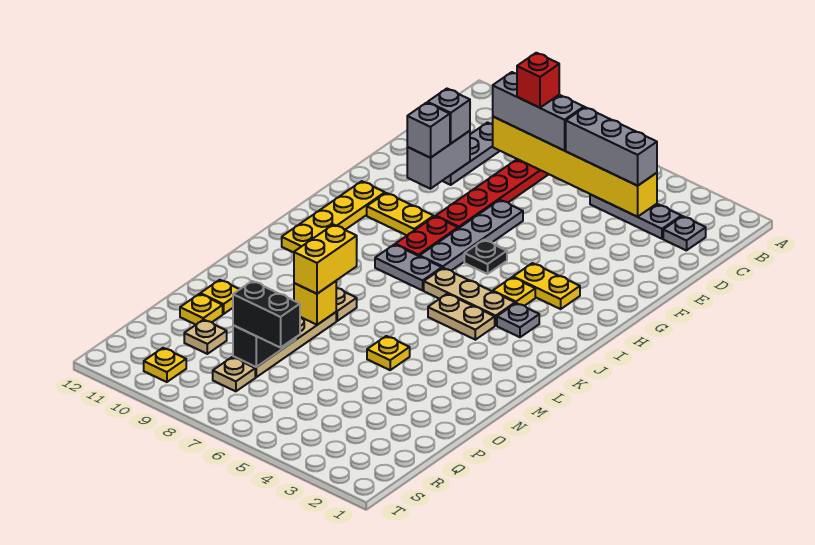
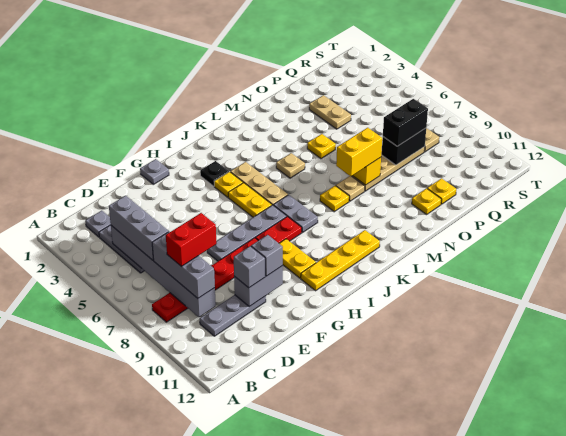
yellow brick C4:C9 level 2 -> grey brick C4:C9 level 2
red brick C8 level 4 -> red brick C8:D8 level 4
yellow plate H3:H4 level 1 -> yellow plate I5:I6 level 1
black plate H6 level 1 -> black plate I3 level 1
grey plate J3 level 1 -> grey plate G1 level 1
tan plate K4:K5 level 1 -> tan plate P3:P4 level 1
black brick Q7:Q8 level 3 -> black brick P8:Q8 level 3
tan plate Q10 level 1 -> tan plate L5 level 1
yellow plate S10 level 1 -> yellow plate L8 level 1

